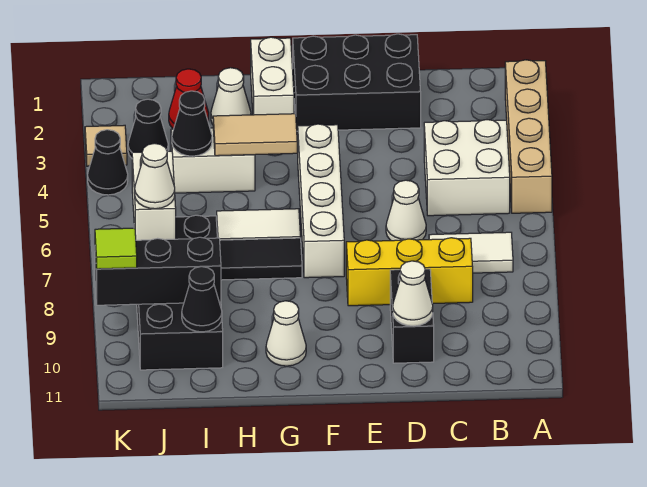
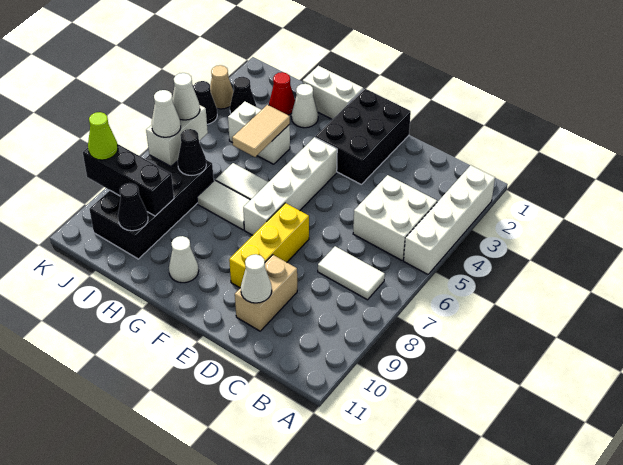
tan brick A2:A5 level 1 -> white brick A2:A5 level 1
yellow brick C8:E8 level 1 -> yellow brick E7:E9 level 1
black brick D1:F2 level 1 -> black brick E1:F3 level 1
white cone D6 level 1 -> white cone J6 level 3
black brick D9:D10 level 1 -> tan brick D9:D10 level 1
white brick G1:G2 level 1 -> white brick G1:H1 level 1
tan tile G4:H4 level 2 -> tan tile H4:H5 level 2
black tile G7:H7 level 1 -> white tile G7:H7 level 1
black cone I4 level 2 -> black cone I7 level 2
tan tile K3 level 1 -> tan cone K3 level 1
lime tile K9 level 3 -> lime cone K9 level 3

